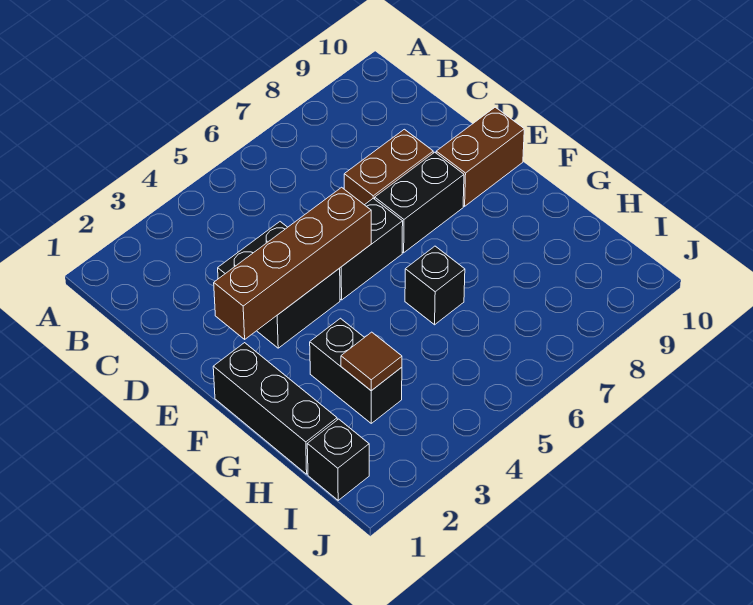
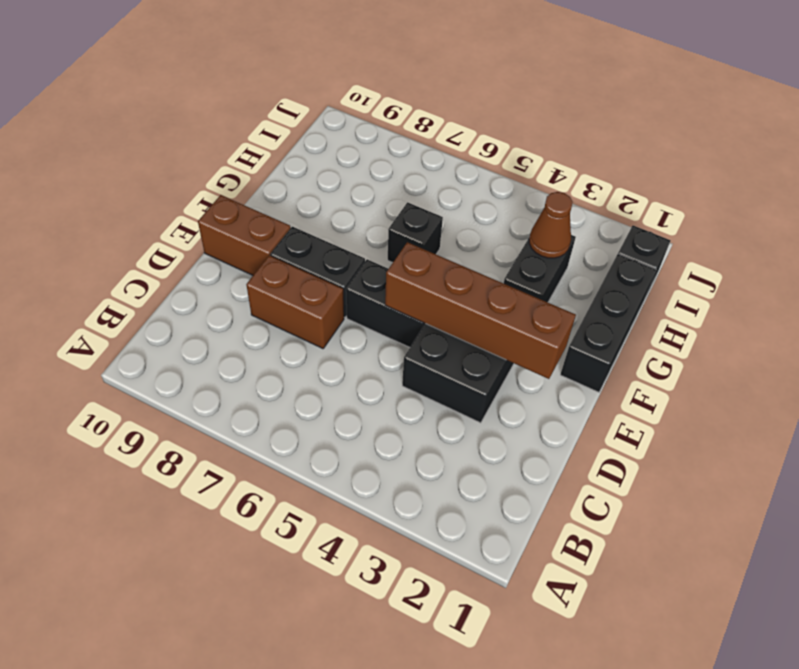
brown tile H3 level 2 -> brown cone H3 level 2

